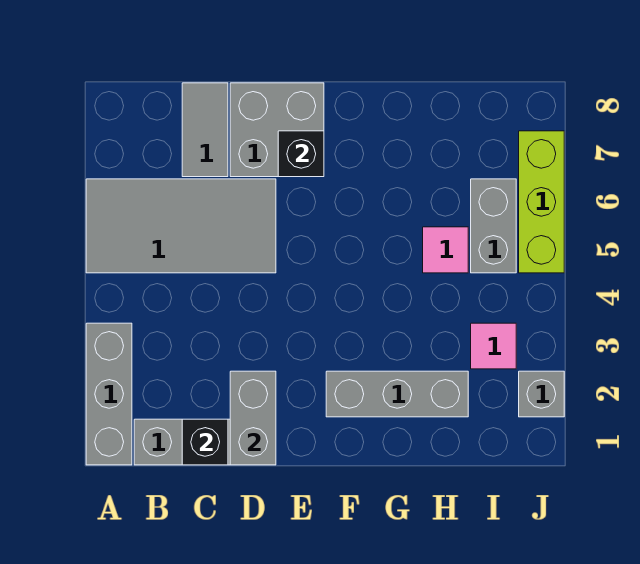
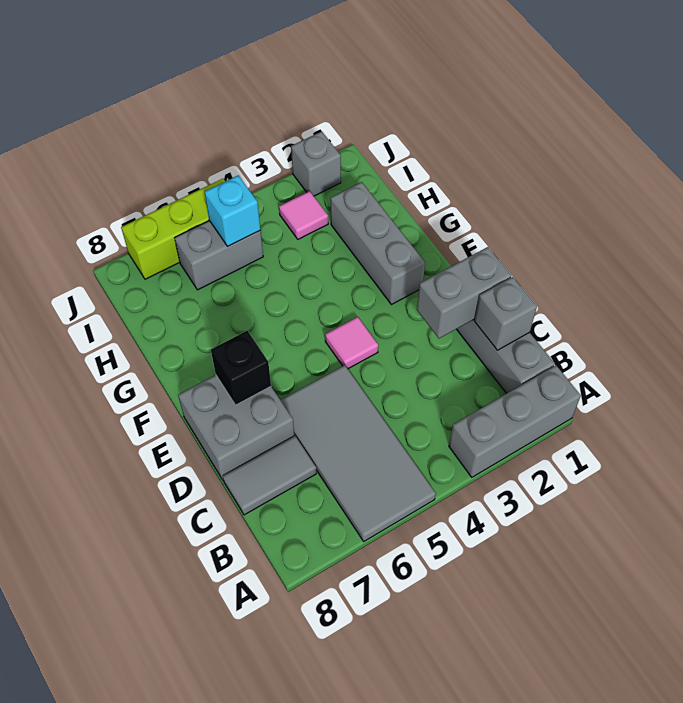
black brick C1 level 2 -> grey brick C1 level 2
pink tile H5 level 1 -> pink tile E4 level 1
none -> cyan brick I5 level 2

